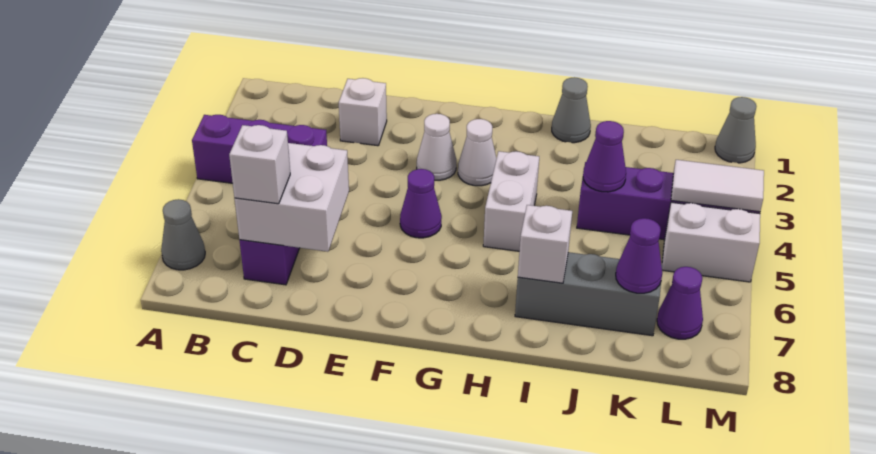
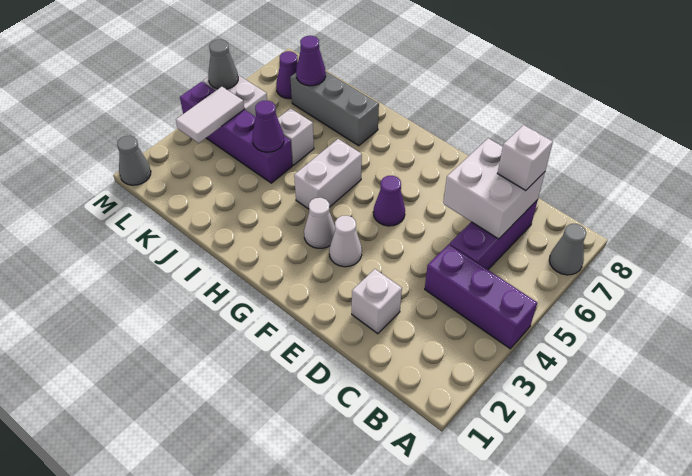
grey cone I1 level 1 -> grey cone M5 level 2
white brick I7 level 2 -> white brick J5 level 1
white tile L4:M4 level 2 -> white tile L3:L4 level 2

